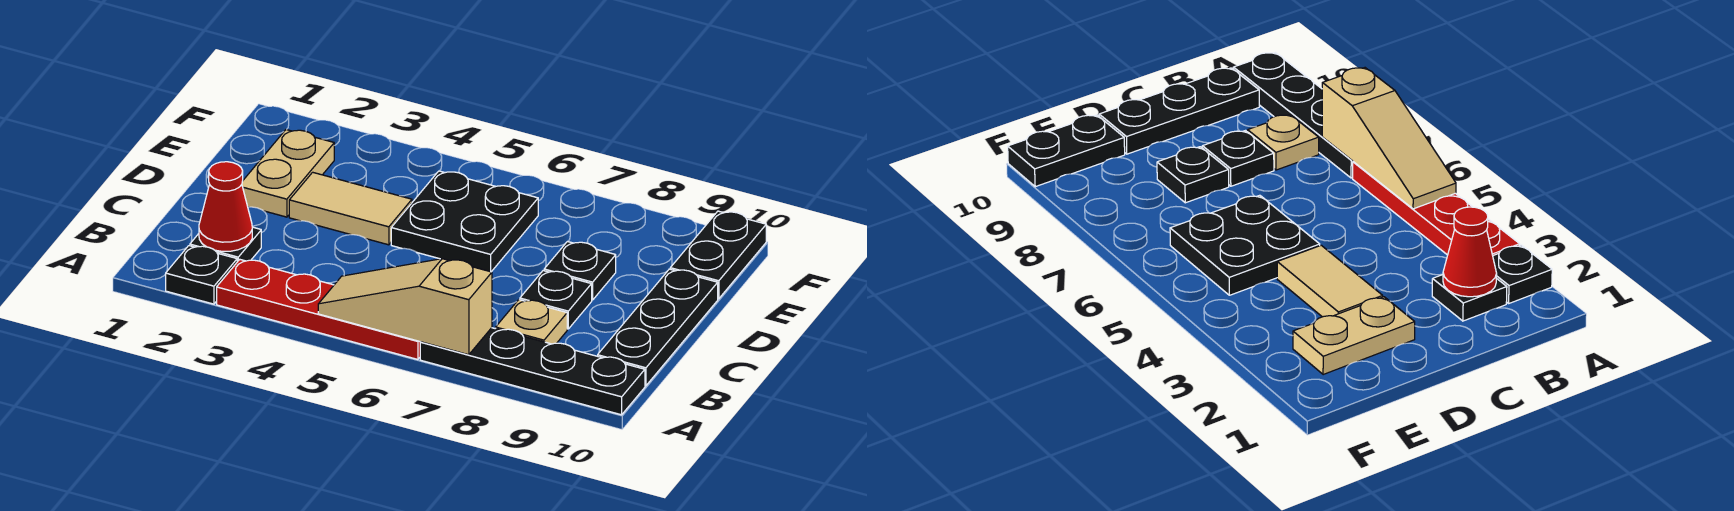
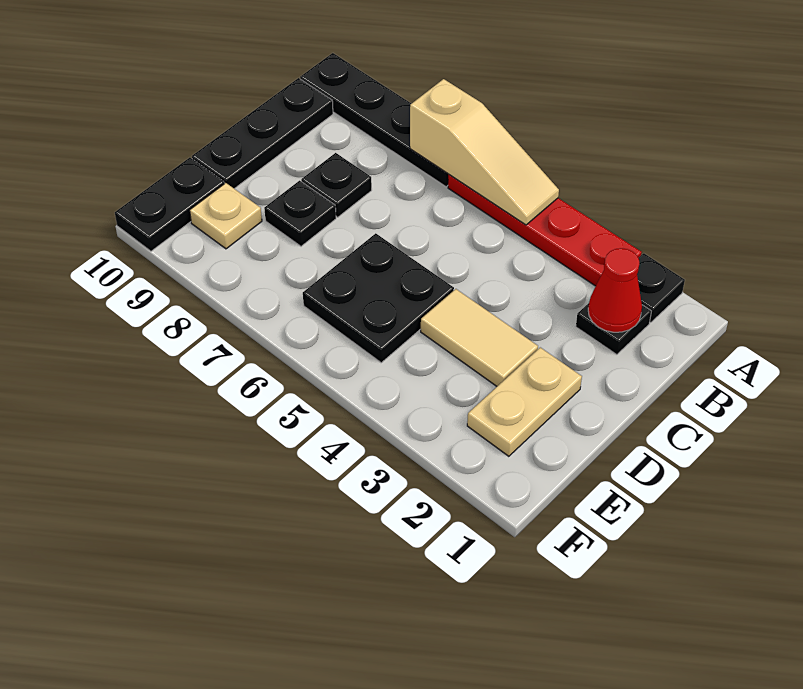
tan plate B8 level 1 -> tan plate E9 level 1

